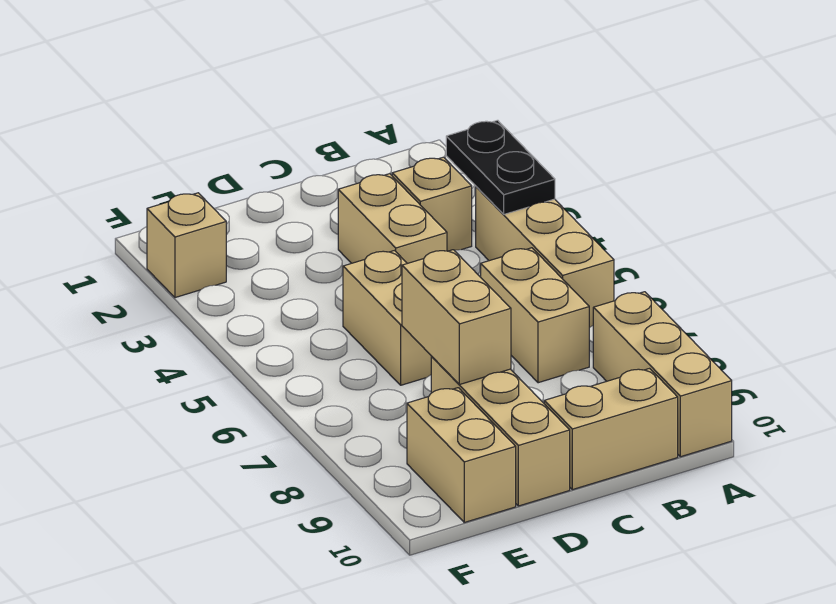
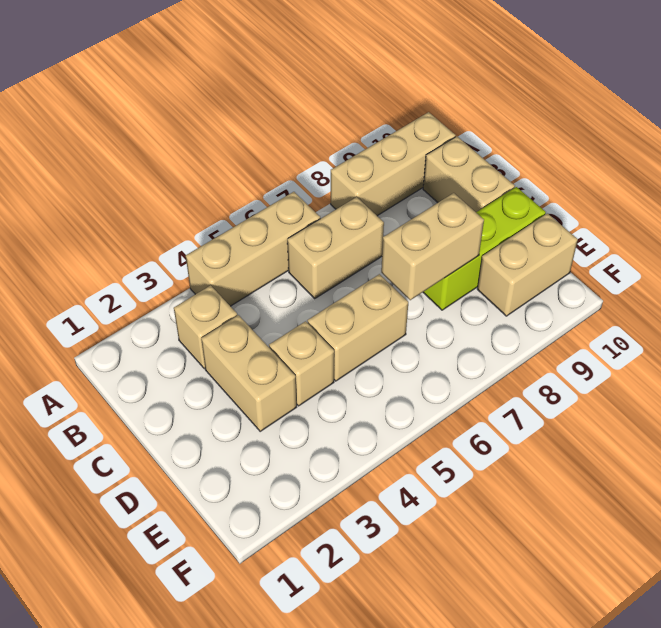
black plate A3:A4 level 2 -> none
tan brick C3:C4 level 1 -> tan brick C3:D3 level 1
tan brick D8:D10 level 1 -> lime brick D8:D10 level 1
tan brick F2 level 1 -> tan brick D4 level 1

